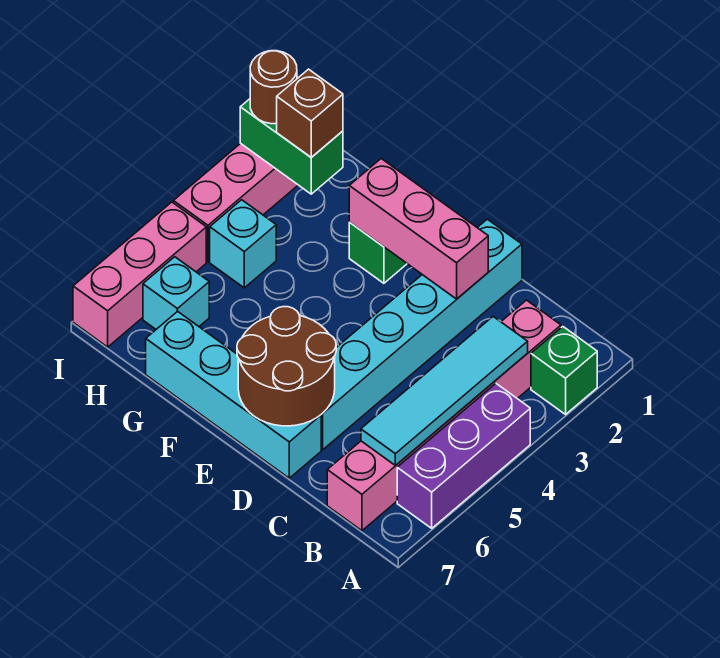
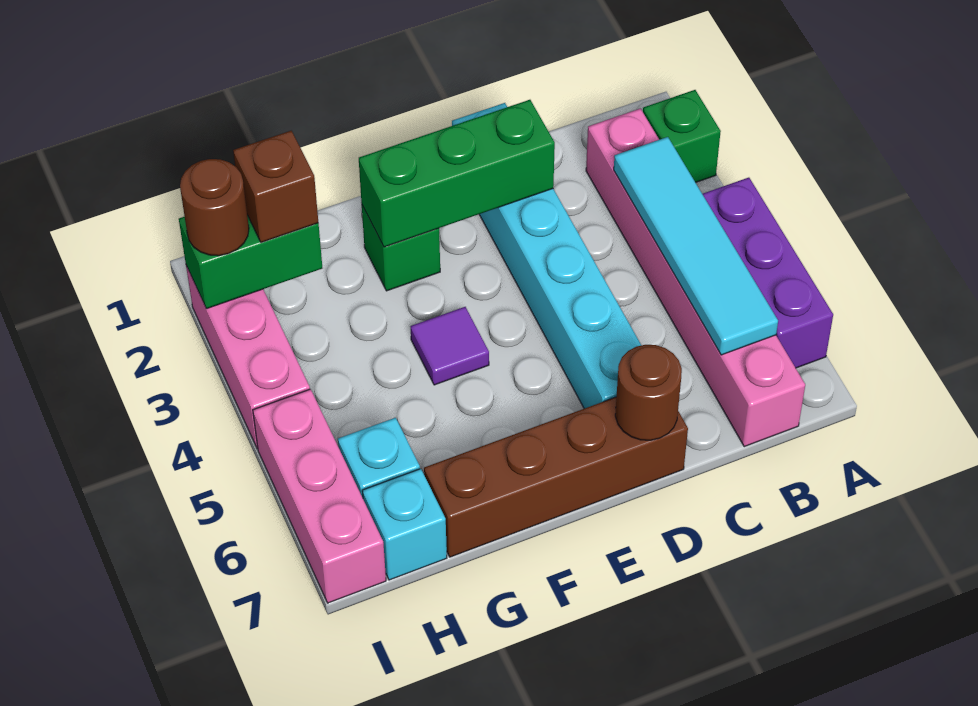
pink brick D2:F2 level 2 -> green brick D2:F2 level 2
brown round brick D6:E7 level 2 -> brown round brick D7 level 2
cyan brick D7:G7 level 1 -> brown brick D7:G7 level 1
none -> purple tile F4 level 1
cyan brick H4 level 1 -> cyan brick H7 level 1

